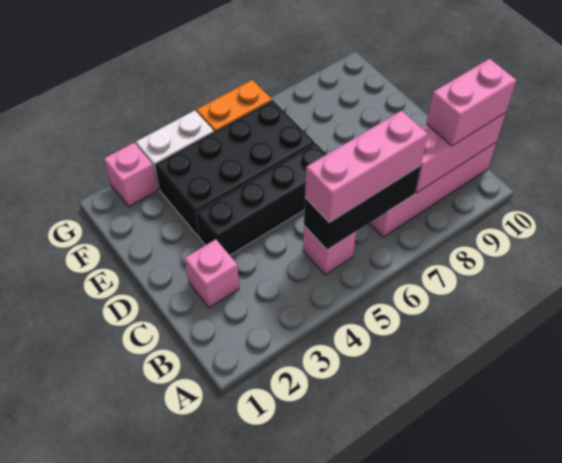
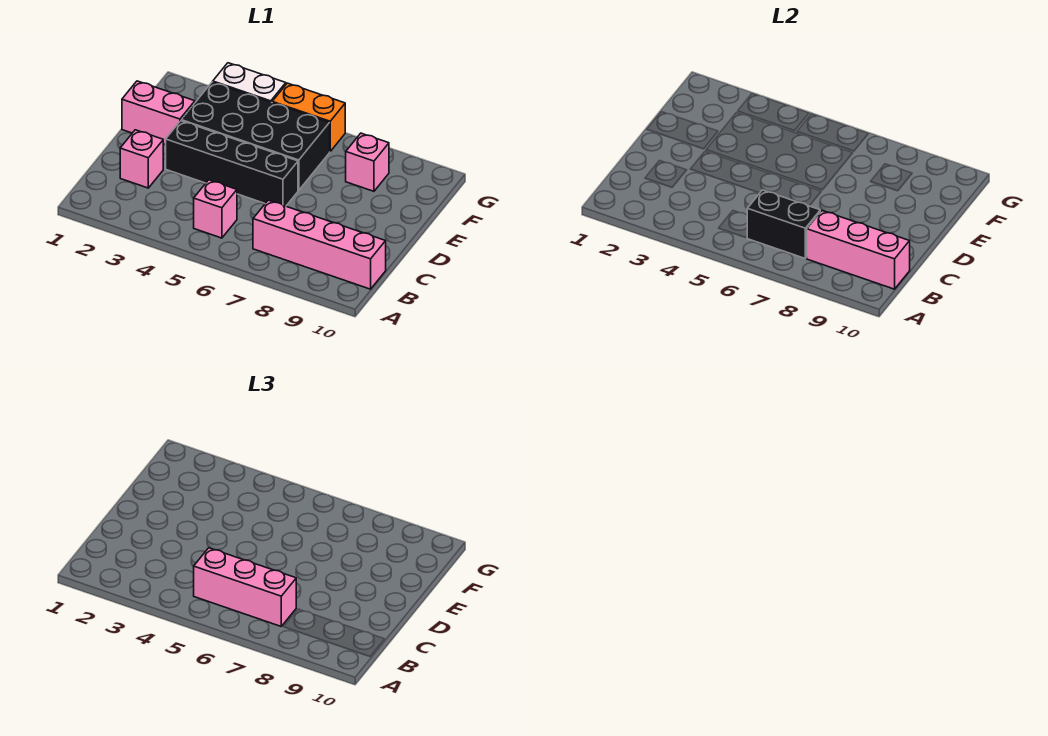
black brick B5:B7 level 2 -> black brick B6:B7 level 2
pink brick B9:B10 level 3 -> pink brick E1:E2 level 1
pink brick G2 level 1 -> pink brick F8 level 1

